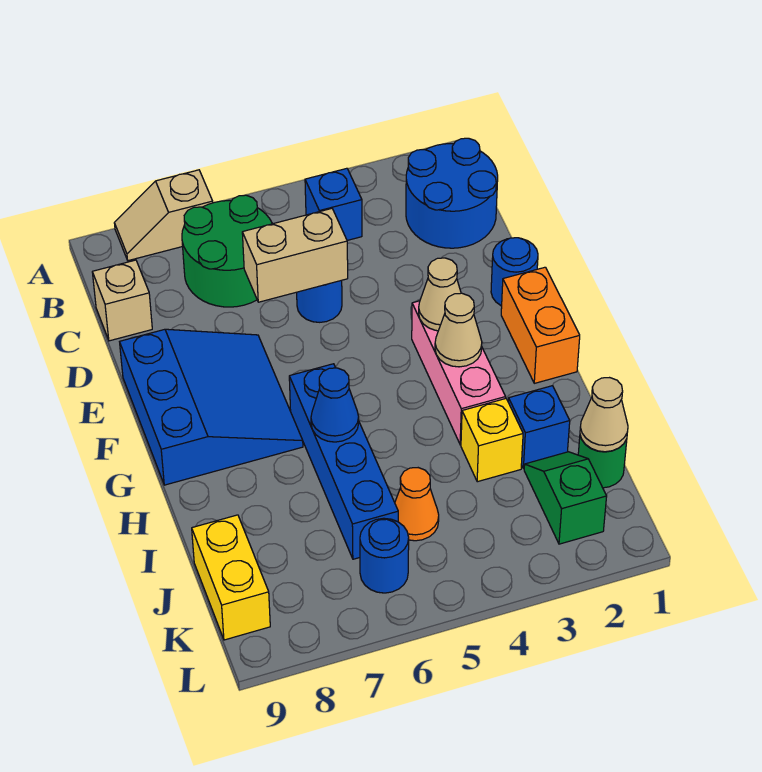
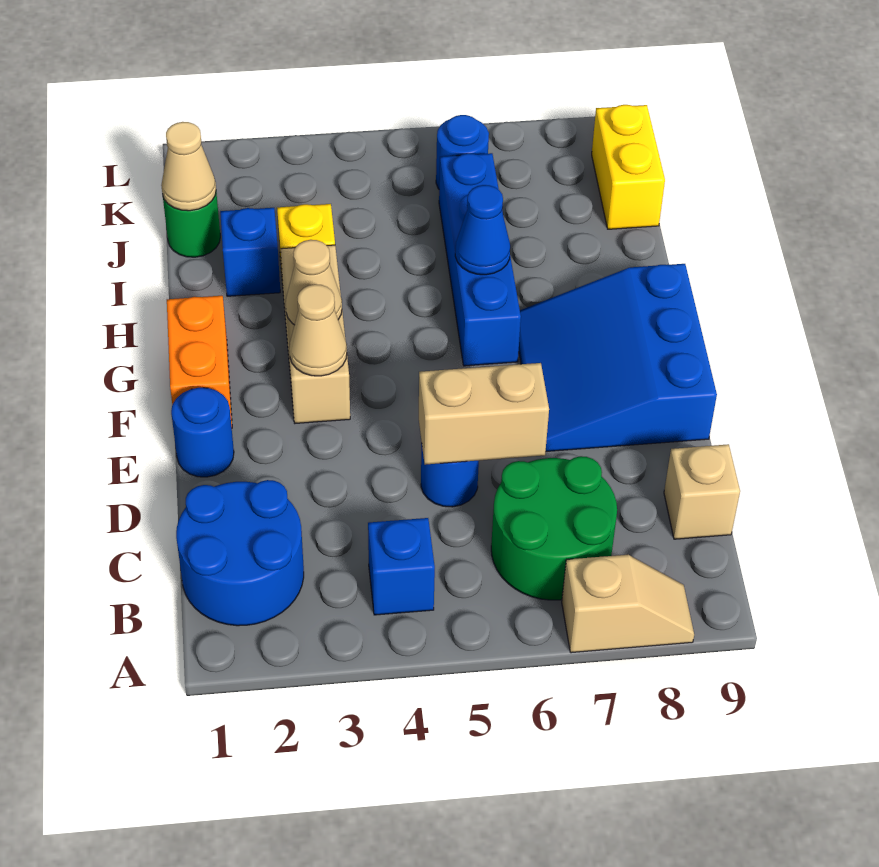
pink brick F3:H3 level 1 -> tan brick F3:H3 level 1
green slope J2:K2 level 1 top K -> none
orange cone J5 level 1 -> none

